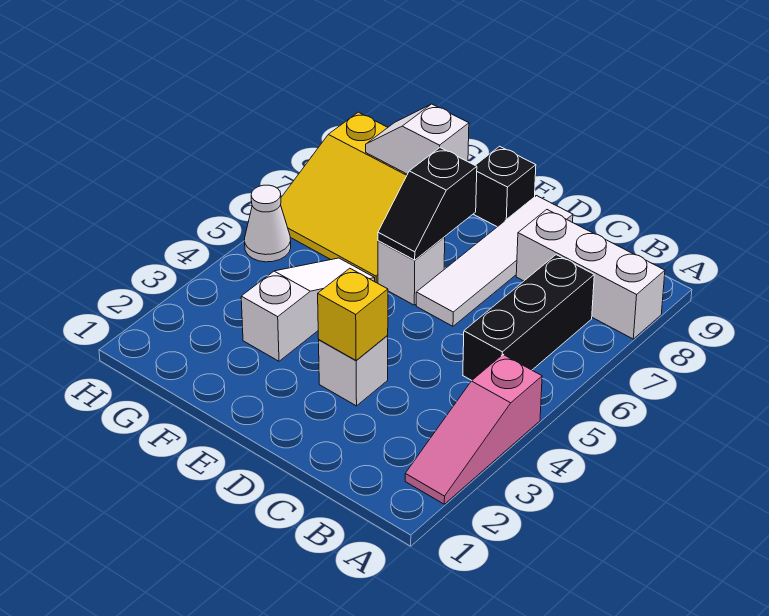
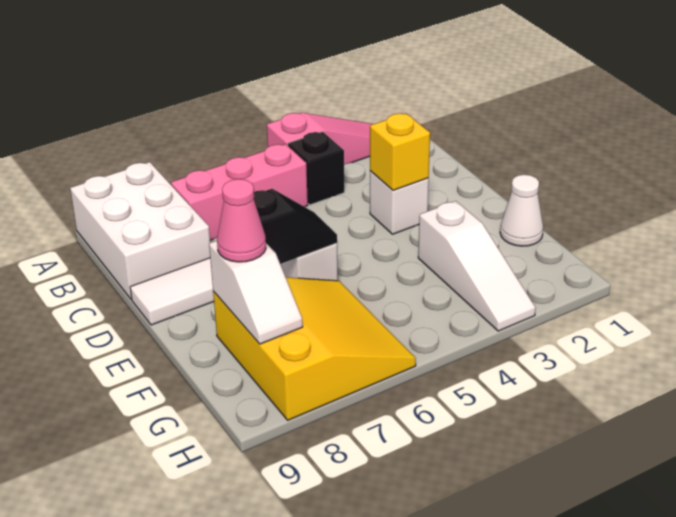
white brick A8:C8 level 1 -> white brick A8:C9 level 1
black brick B5:B7 level 1 -> pink brick B5:B7 level 1
black brick E9 level 1 -> black brick B4 level 1
white slope F3:F5 level 1 top 3 -> white slope F3:H3 level 1 top F
none -> pink cone F8 level 3
white cone H5 level 1 -> white cone F1 level 1

